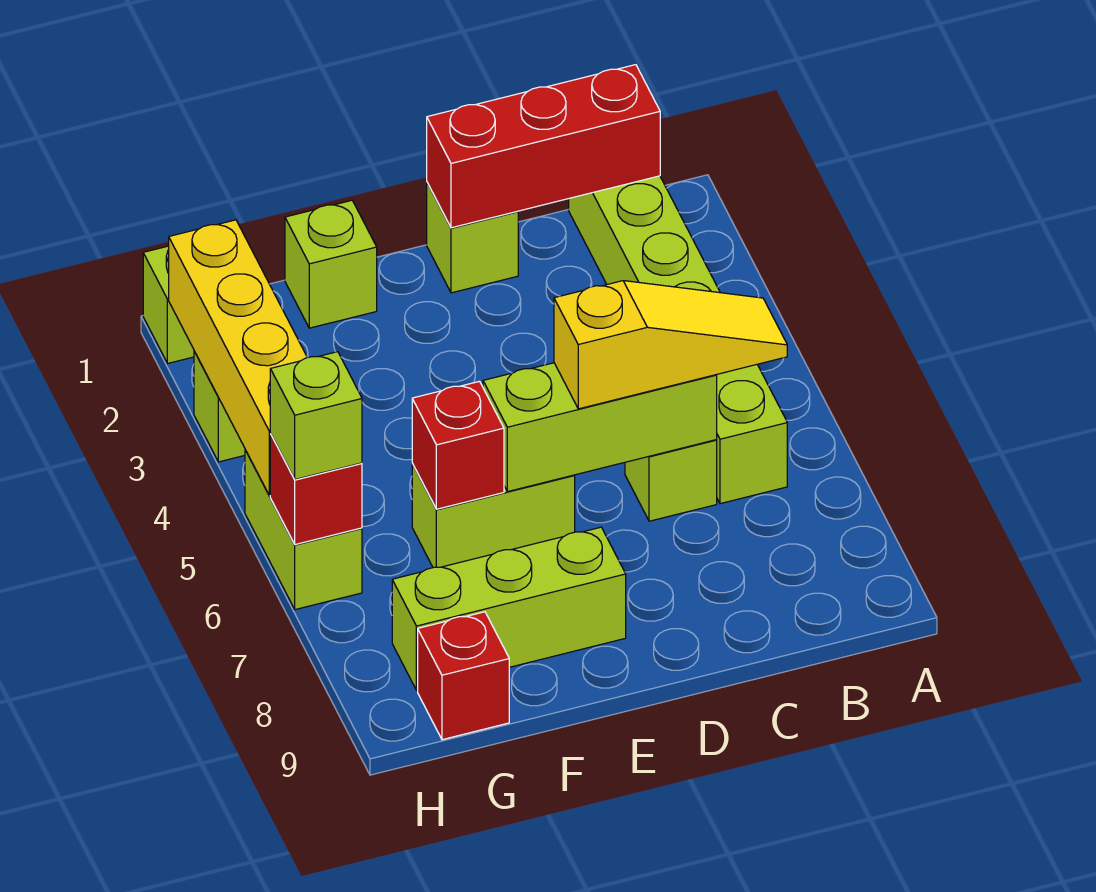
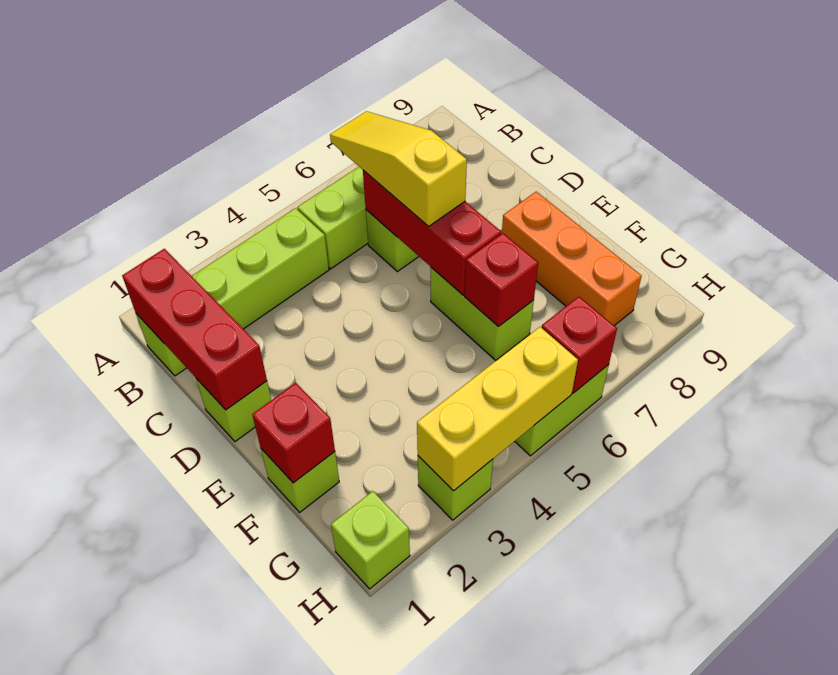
lime brick C6:E6 level 2 -> red brick C6:E6 level 2
lime brick E8:G8 level 1 -> orange brick E8:G8 level 1
red brick G9 level 1 -> red brick F1 level 2
yellow brick H2:H5 level 2 -> yellow brick H3:H5 level 2
lime brick H6 level 3 -> none

